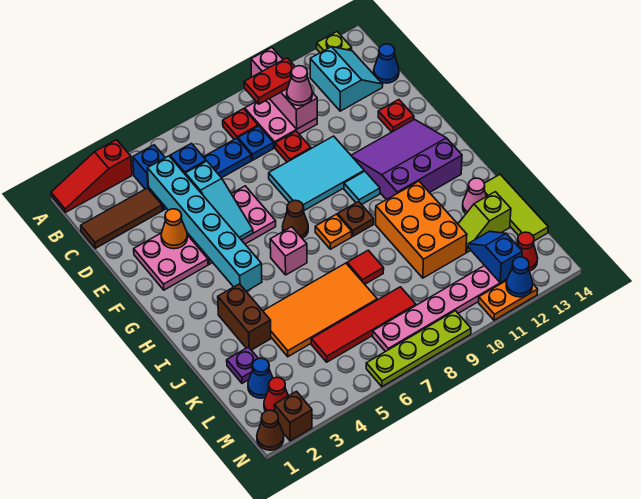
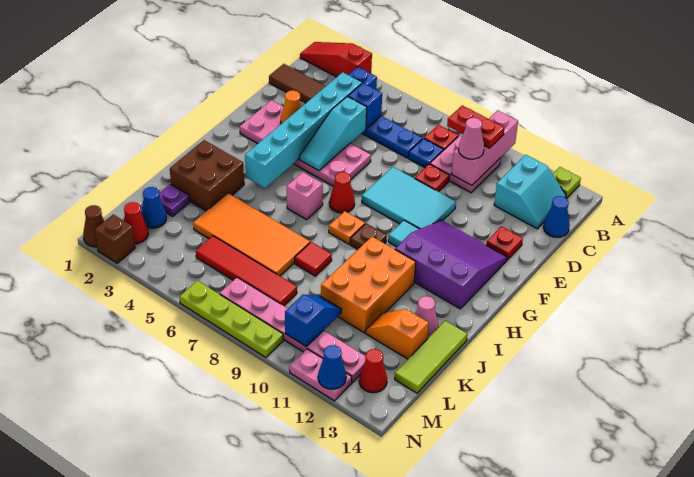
brown cone G7 level 1 -> red cone G7 level 1
brown brick I3:J3 level 1 -> brown brick I2:J3 level 1
lime slope K12:K13 level 1 top 13 -> orange slope K12:K13 level 1 top 13
blue slope L12:M12 level 2 top M -> blue slope L10:M10 level 2 top M
orange plate N11:N12 level 1 -> pink plate N11:N12 level 1

